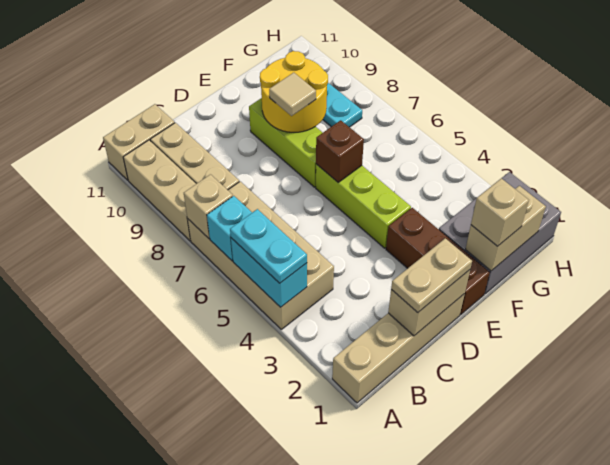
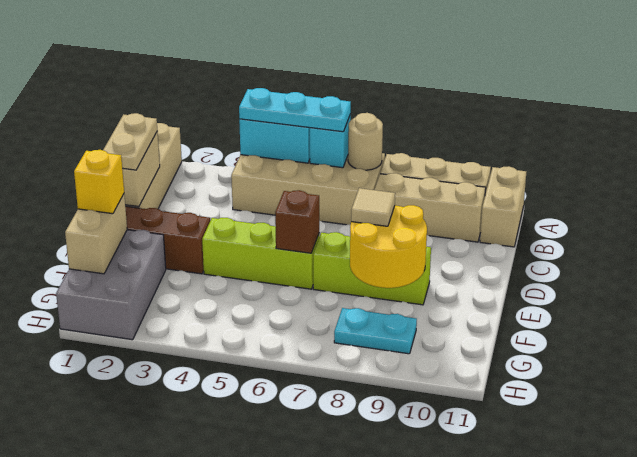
cyan plate A4:A5 level 3 -> cyan plate A4:A6 level 3
tan brick A7 level 2 -> tan round brick A7 level 2
tan brick F1 level 3 -> yellow brick F1 level 3

